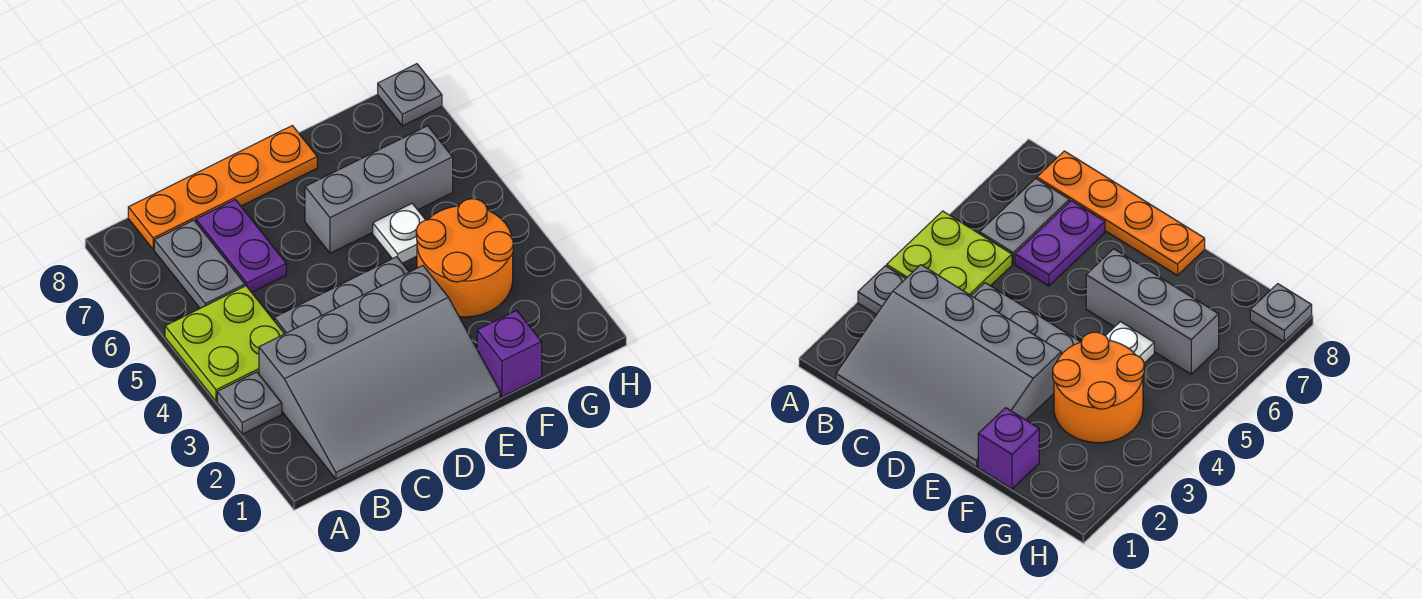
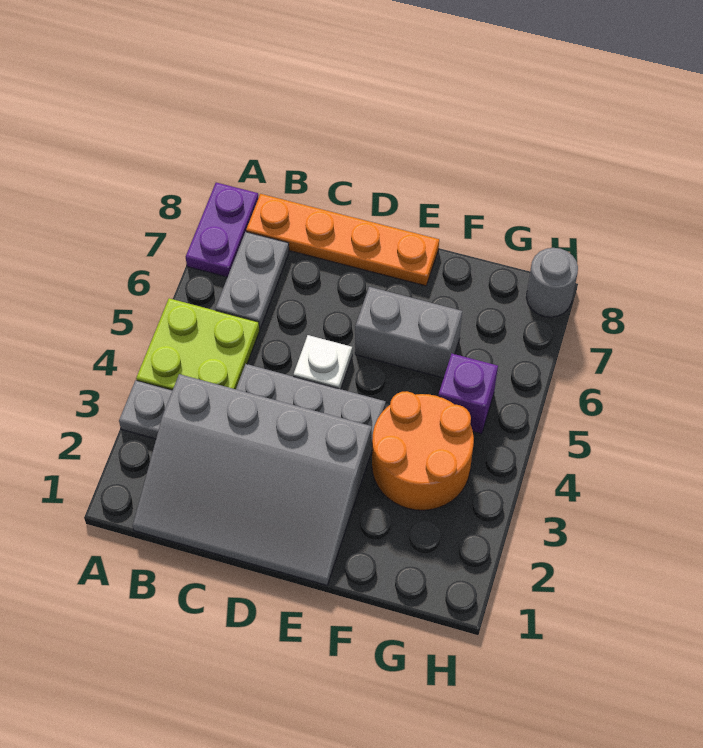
purple plate C6:C7 level 1 -> purple plate A7:A8 level 1
grey brick E6:G6 level 1 -> grey brick E6:F6 level 1
purple brick F1 level 1 -> purple brick G5 level 1
white plate F5 level 1 -> white plate D5 level 1
grey plate H8 level 1 -> grey round brick H8 level 1

